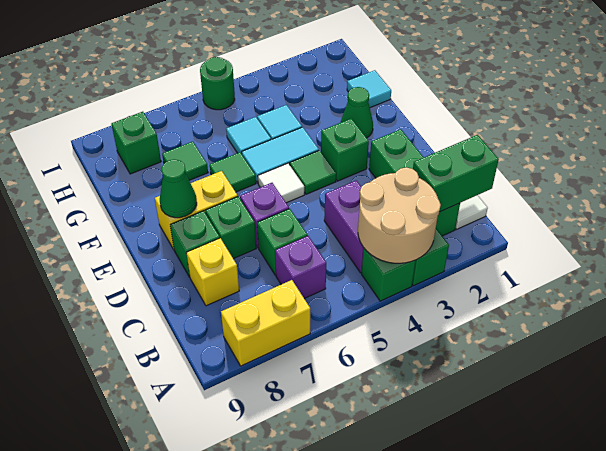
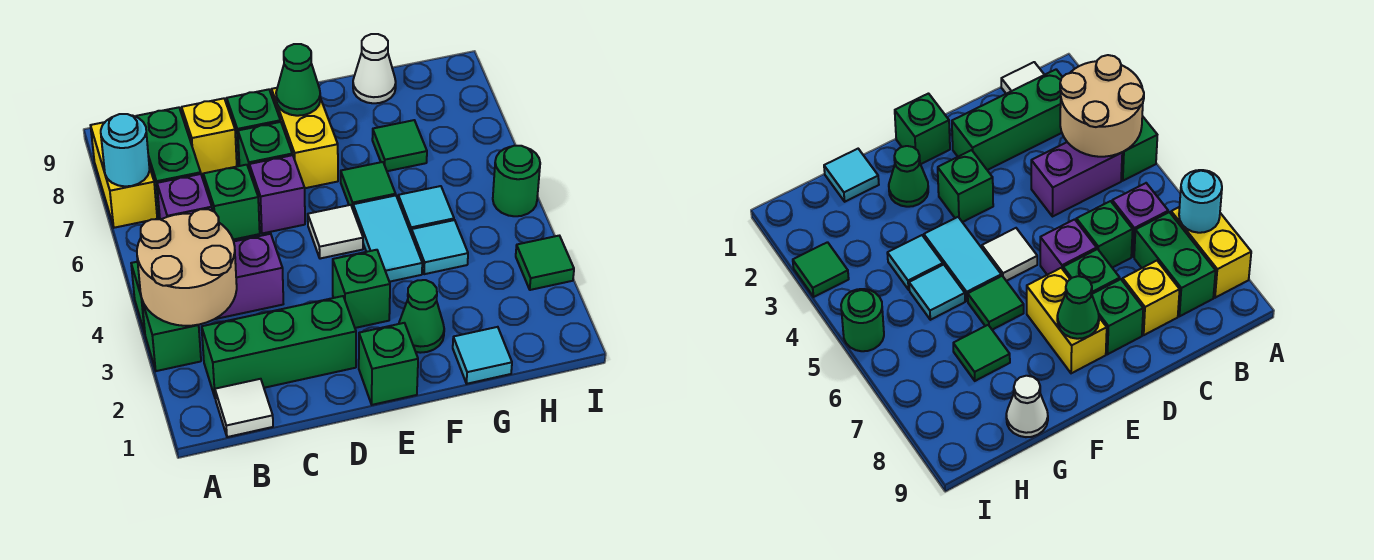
none -> cyan round brick A7 level 2
green brick B1:B2 level 2 -> green brick B7:B8 level 1
green tile E4 level 1 -> green tile I3 level 1
none -> white cone G9 level 1
green brick H8 level 1 -> green brick E1 level 1

